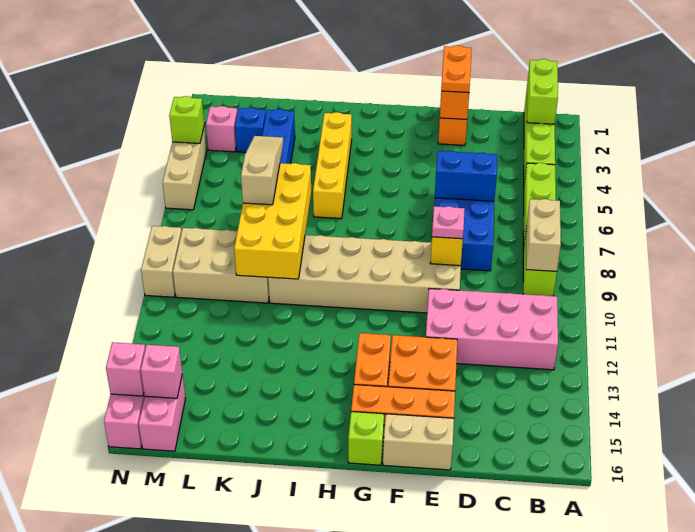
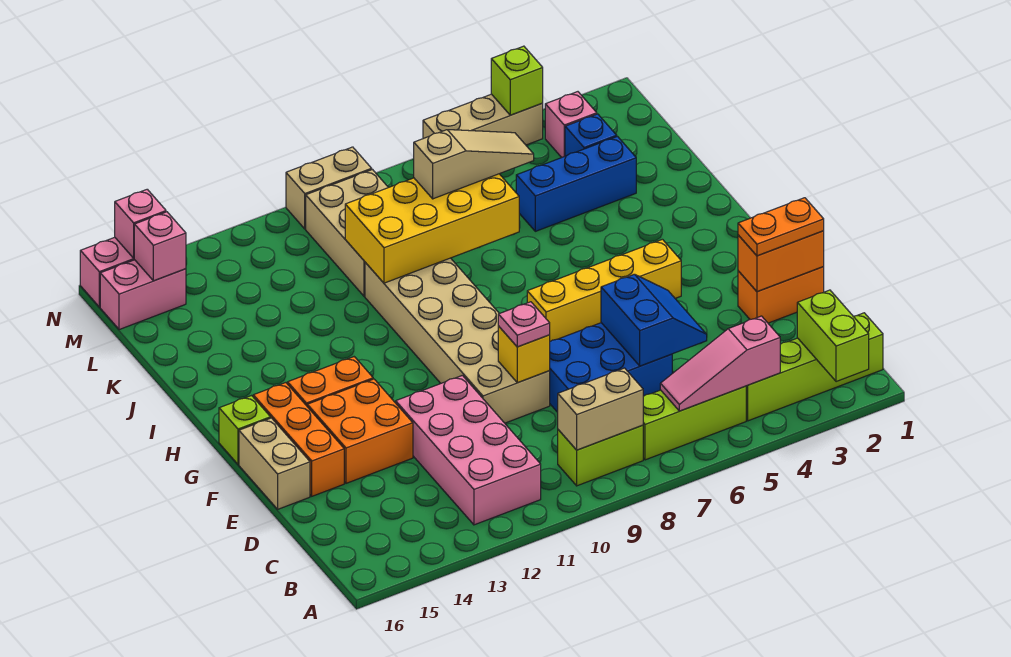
lime brick B1:B2 level 2 -> lime brick A2:B2 level 2
none -> pink slope B4:B6 level 2 top 4
yellow brick I3:I6 level 1 -> yellow brick G4:G7 level 1

